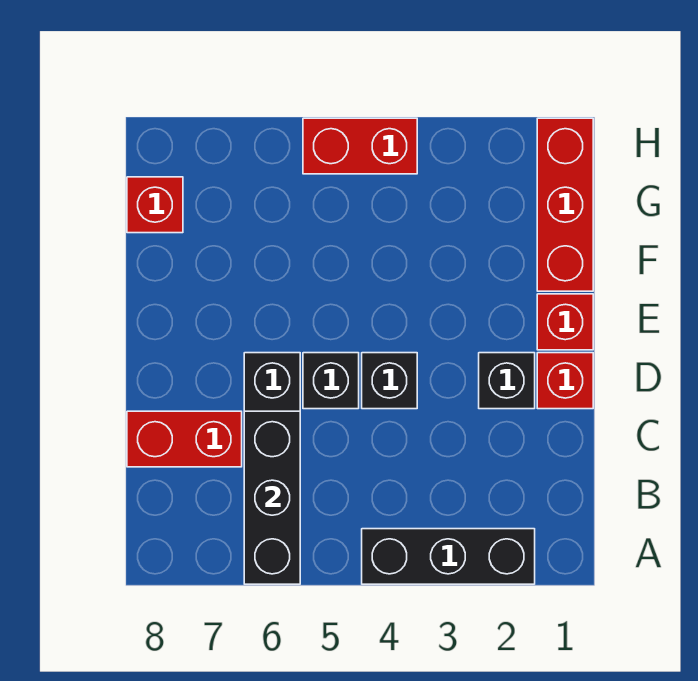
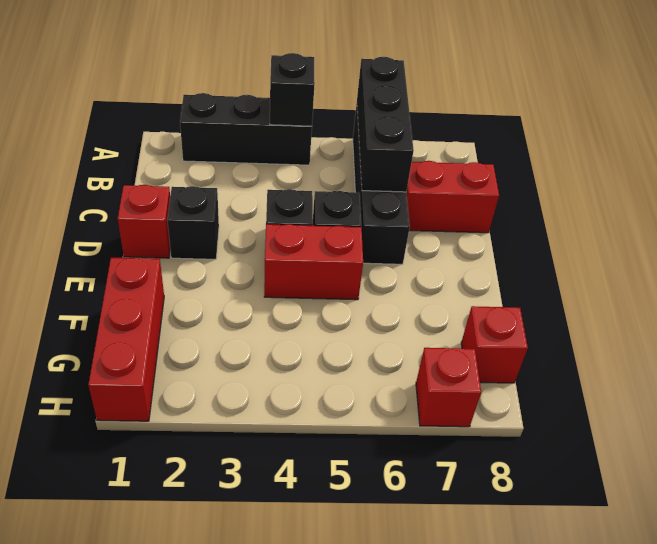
none -> black brick A4 level 2
red brick E1 level 1 -> red brick H7 level 1
red brick H4:H5 level 1 -> red brick E4:E5 level 1

